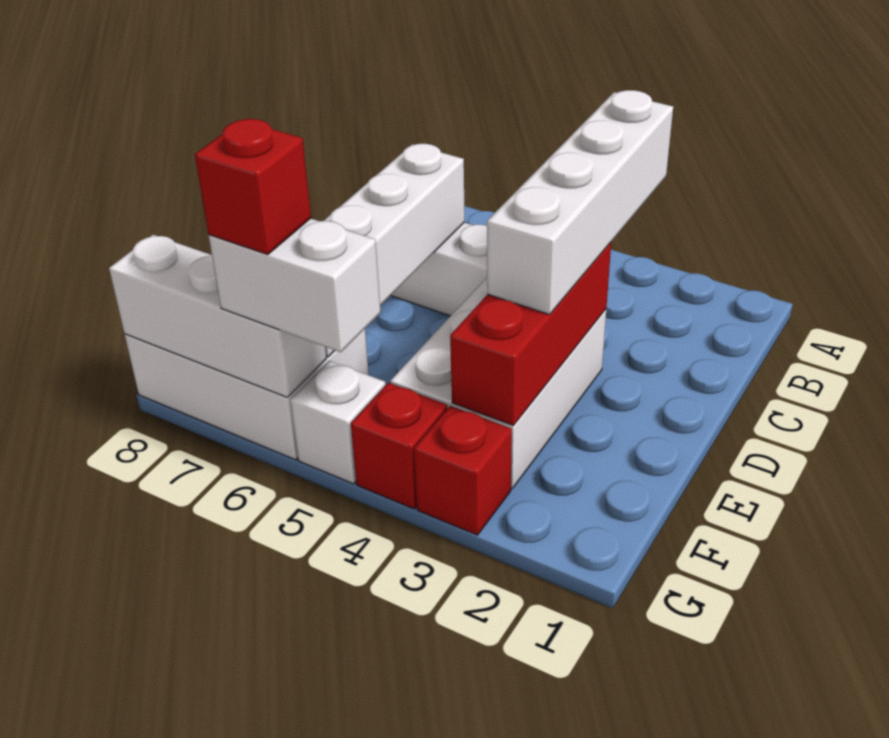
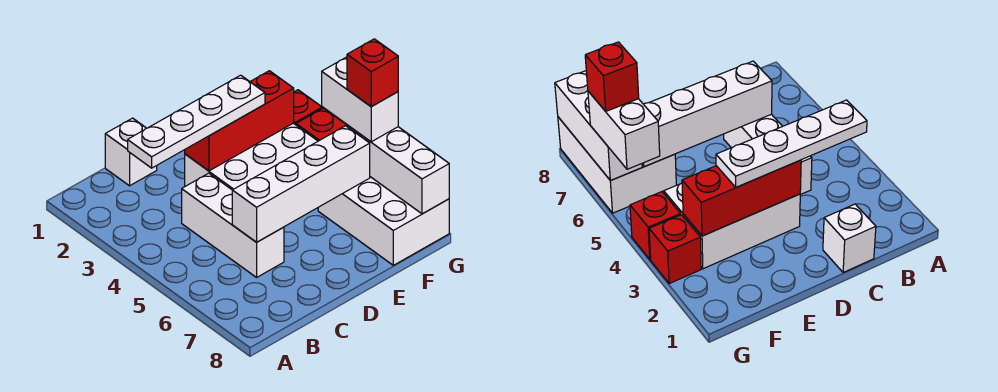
white brick B3:E3 level 3 -> white plate B3:E3 level 3
white brick G5 level 1 -> white brick C1 level 1

